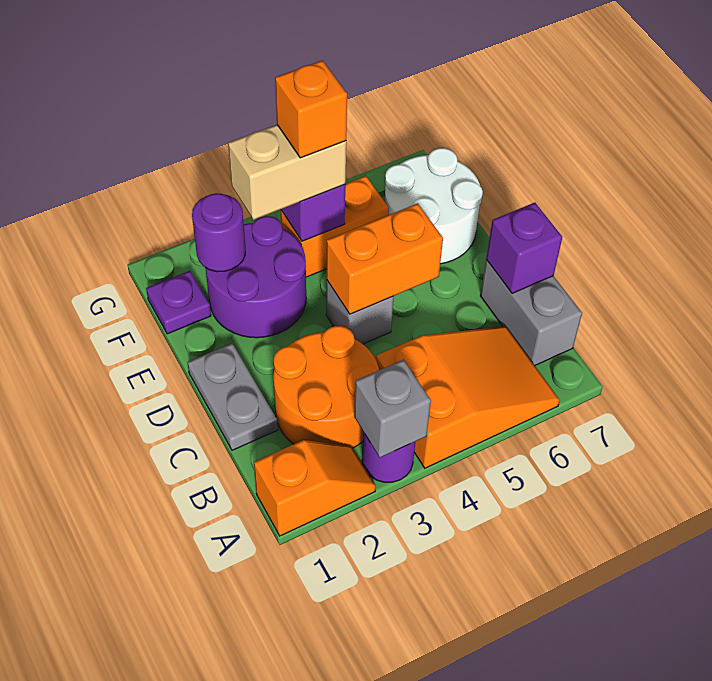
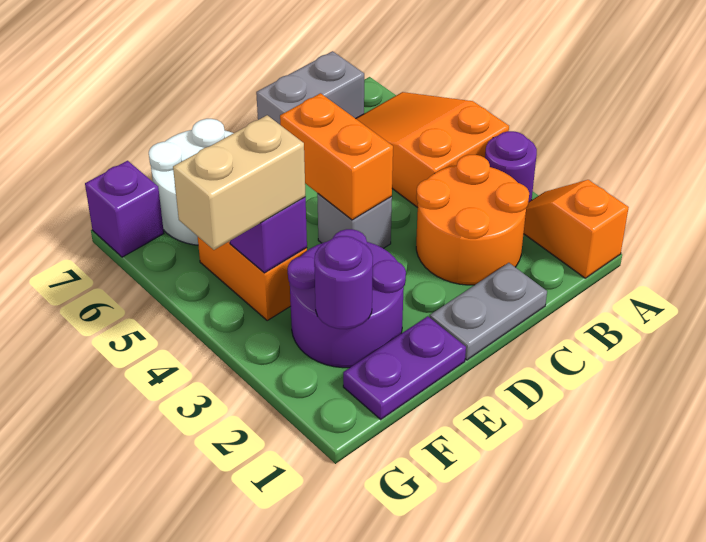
grey brick A3 level 2 -> none
purple brick C7 level 2 -> purple brick G7 level 1
purple plate F1 level 1 -> purple plate E1:F1 level 1
tan brick F3:F4 level 3 -> tan brick F4:G4 level 3
orange brick F4 level 4 -> none

